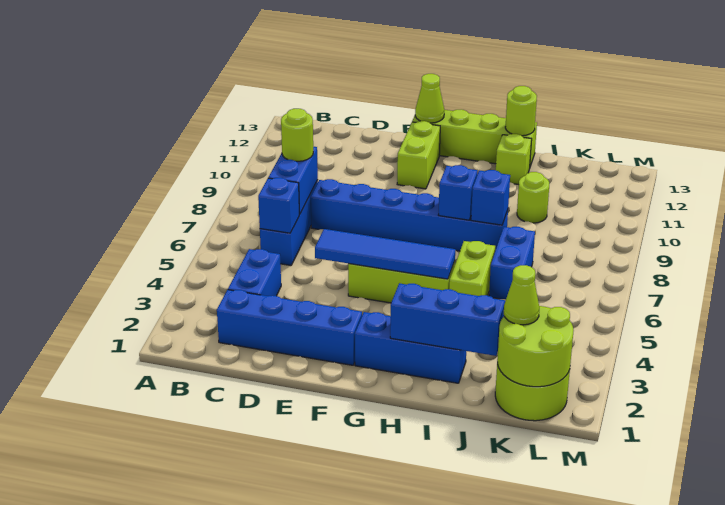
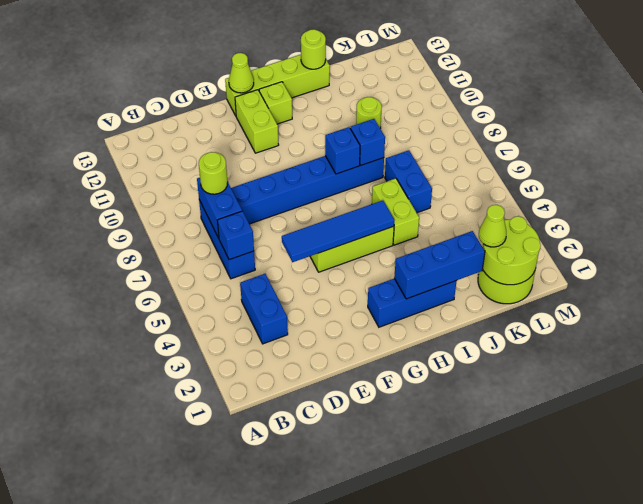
blue brick C2:F2 level 1 -> none
lime brick I12 level 1 -> lime brick G12 level 1

